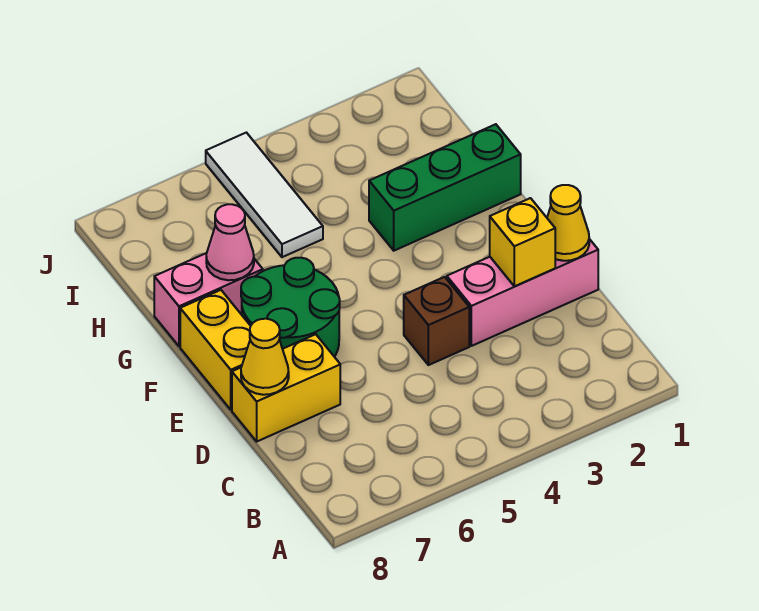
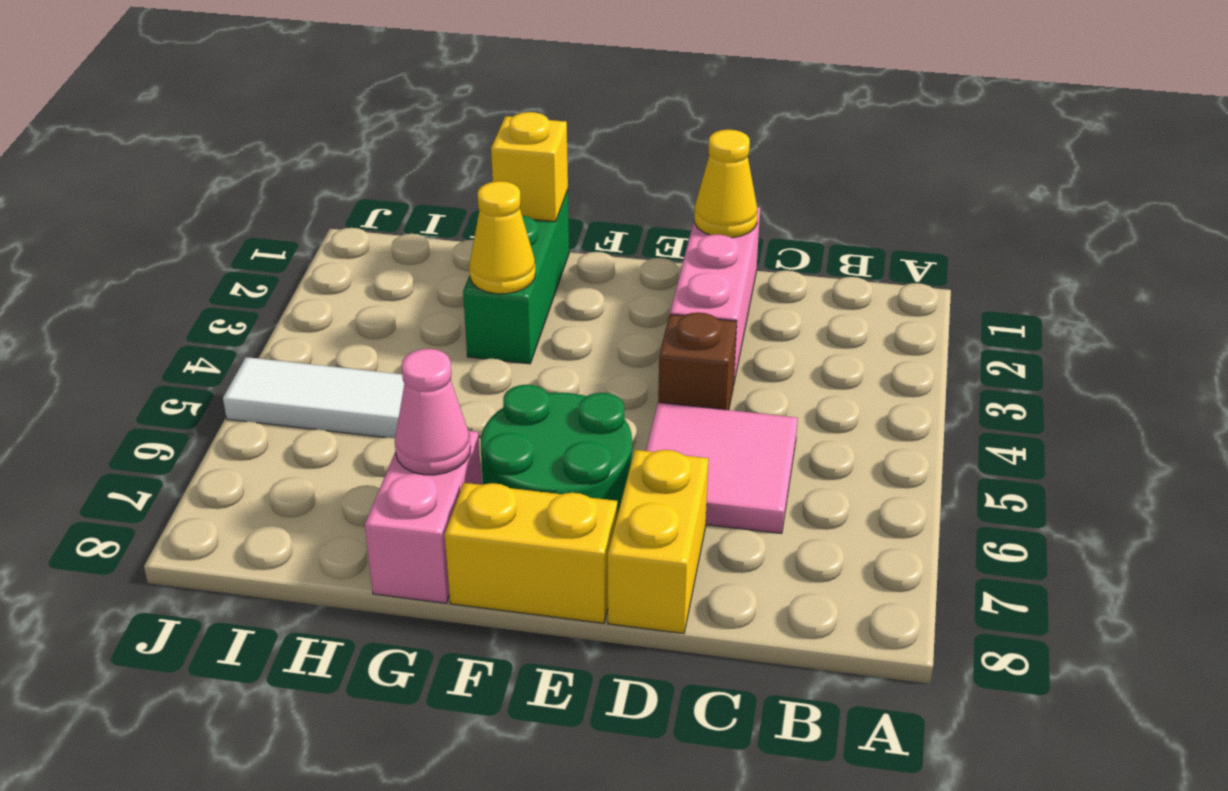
none -> pink tile C5:D6 level 1
yellow brick D2 level 2 -> yellow brick G1 level 2
yellow cone D8 level 2 -> yellow cone G3 level 2

